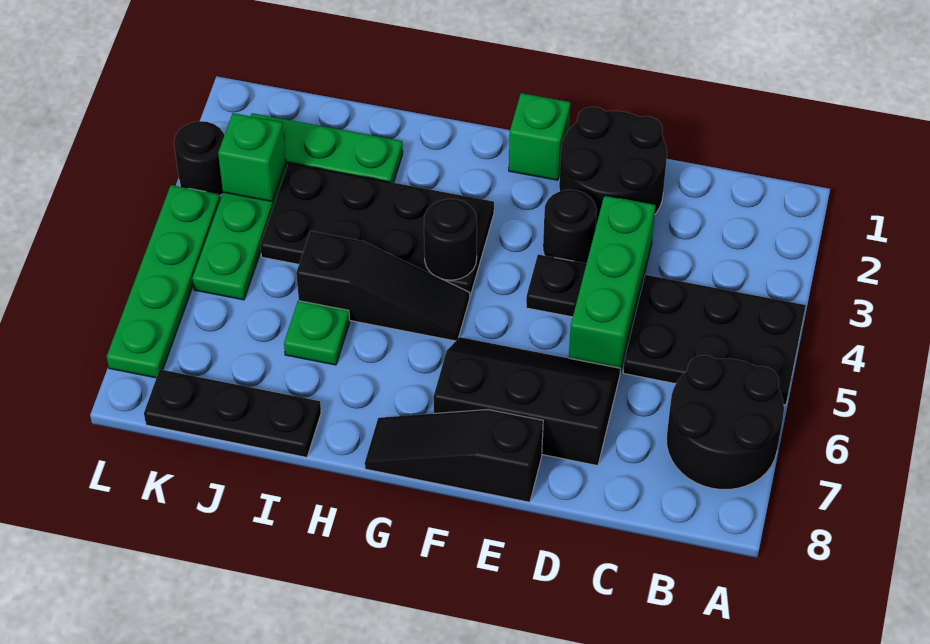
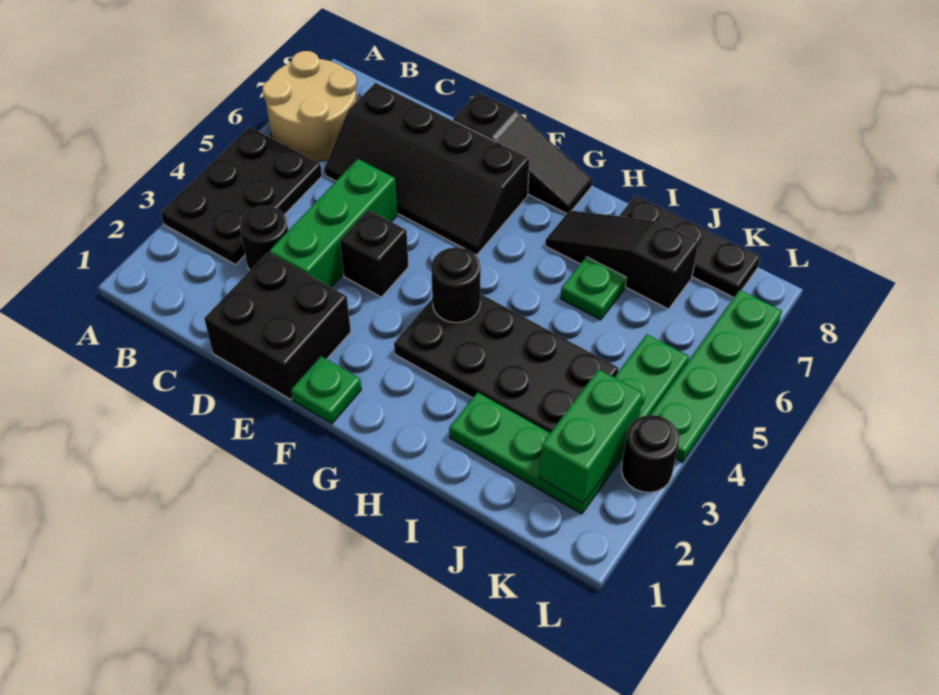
black plate A4:C5 level 1 -> black plate A3:B5 level 1
black round brick A6:B7 level 1 -> tan round brick A6:B7 level 1
black round brick D1:E2 level 1 -> black brick D1:E2 level 1
black slope D6:F7 level 1 top 7 -> black slope C6:F7 level 1 top 7
black round brick E3 level 1 -> black round brick C3 level 1
black plate E4 level 1 -> black brick E4 level 1
green brick F1 level 1 -> green plate F1 level 1
black slope G5:I5 level 1 top I -> black slope H7:J7 level 1 top J
green brick K3 level 2 -> green brick K2:K3 level 2

